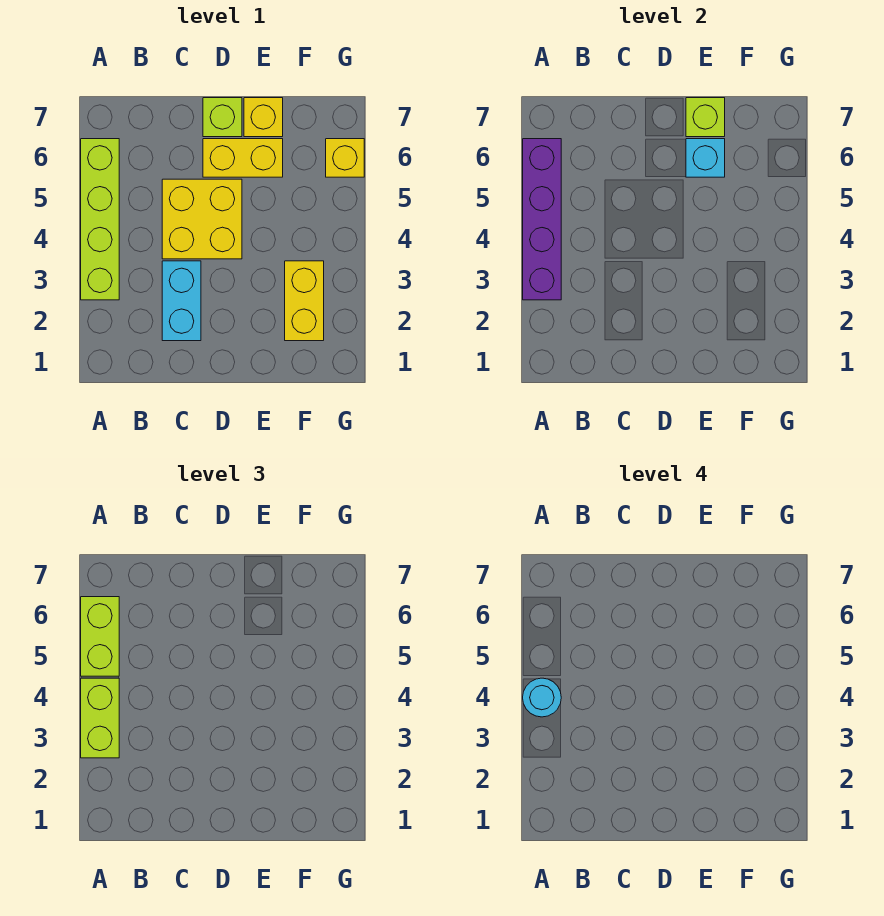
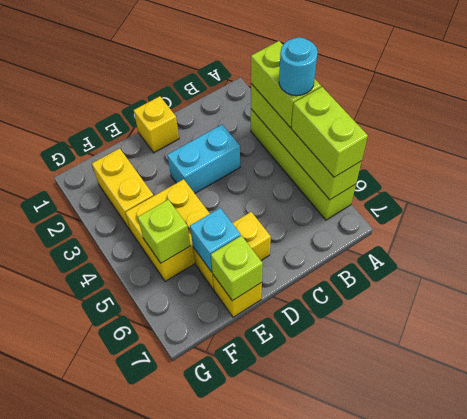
purple brick A3:A6 level 2 -> lime brick A3:A6 level 2
cyan brick C2:C3 level 1 -> cyan brick C3:D3 level 1
yellow brick C4:D5 level 1 -> yellow brick E4:F5 level 1
lime brick D7 level 1 -> lime brick F5 level 2
yellow brick G6 level 1 -> yellow brick D1 level 1

